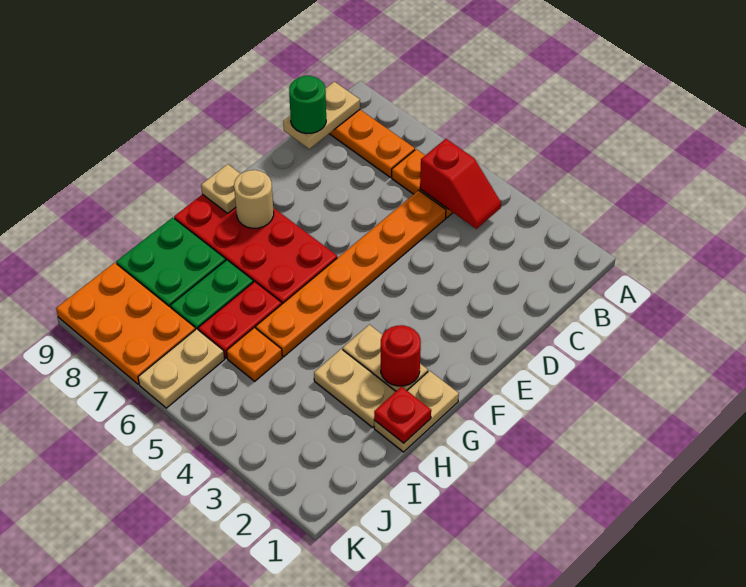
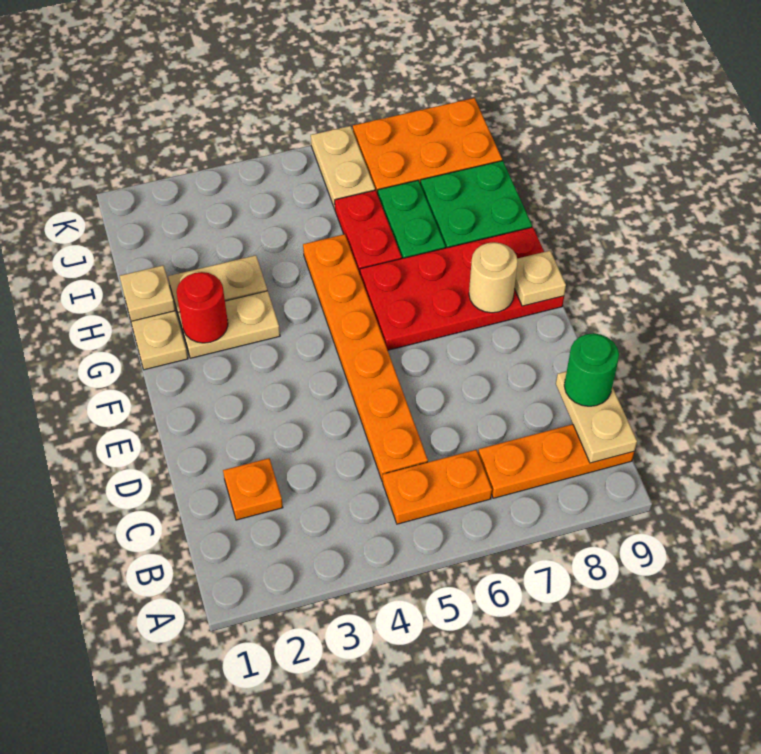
red slope B4:B5 level 2 top 5 -> none
red plate H1 level 2 -> tan plate H1 level 2
orange plate I5 level 1 -> orange plate C2 level 1

